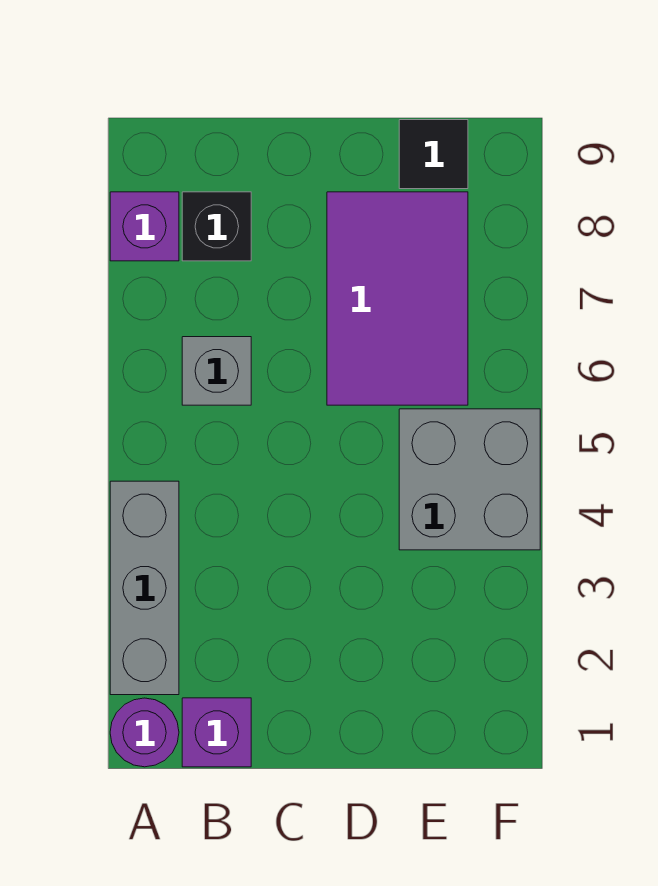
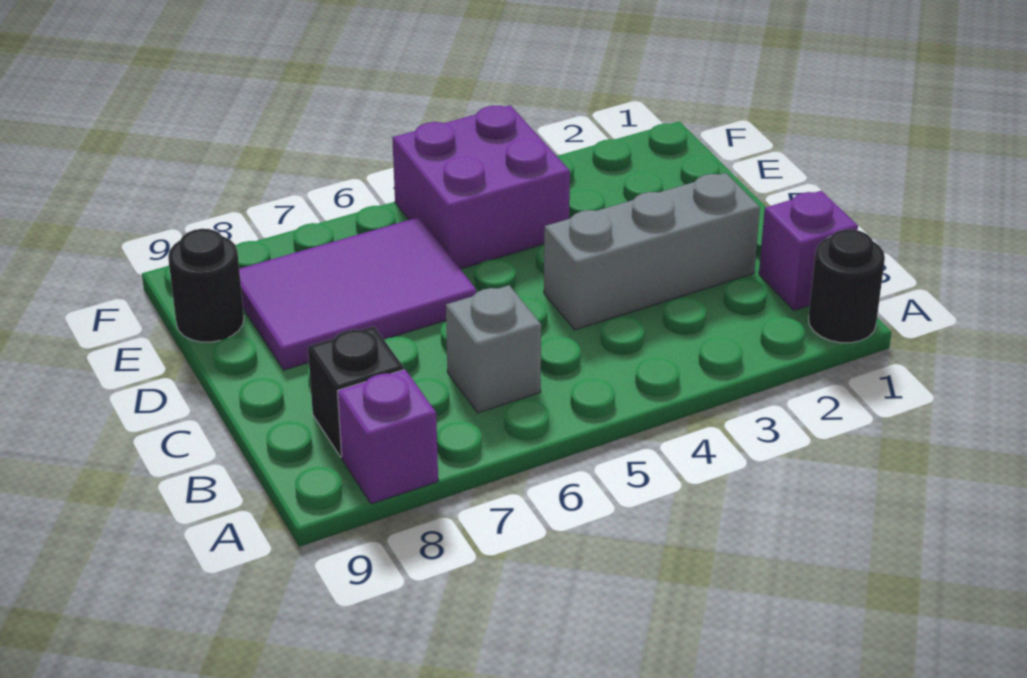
purple round brick A1 level 1 -> black round brick A1 level 1
grey brick A2:A4 level 1 -> grey brick C2:C4 level 1
grey brick E4:F5 level 1 -> purple brick E4:F5 level 1
black tile E9 level 1 -> black round brick E9 level 1

